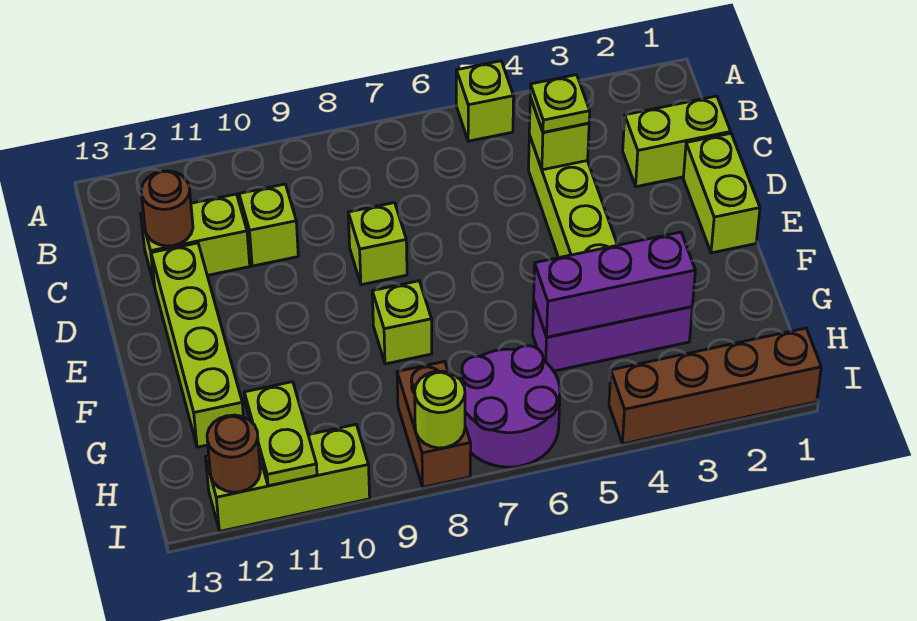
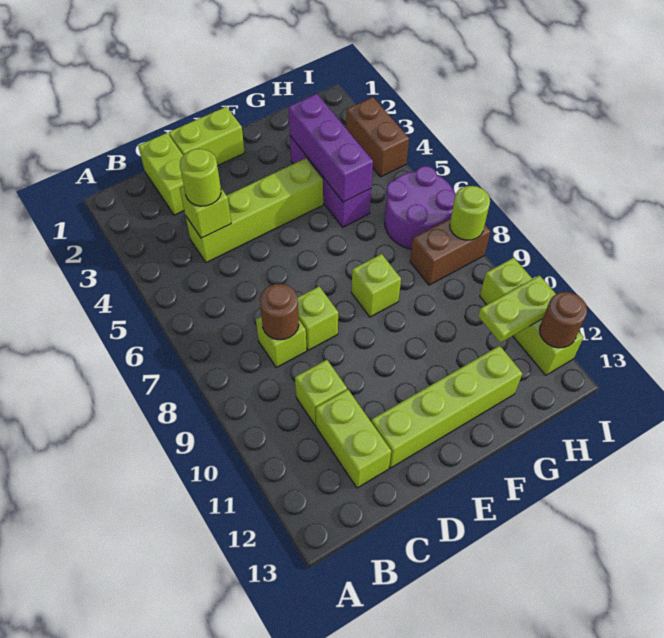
lime brick A5 level 1 -> lime brick C8 level 1
lime plate C4 level 3 -> lime round brick C4 level 3
brown round brick C12 level 2 -> brown round brick C8 level 2
brown brick I1:I4 level 1 -> brown brick I3:I4 level 1

